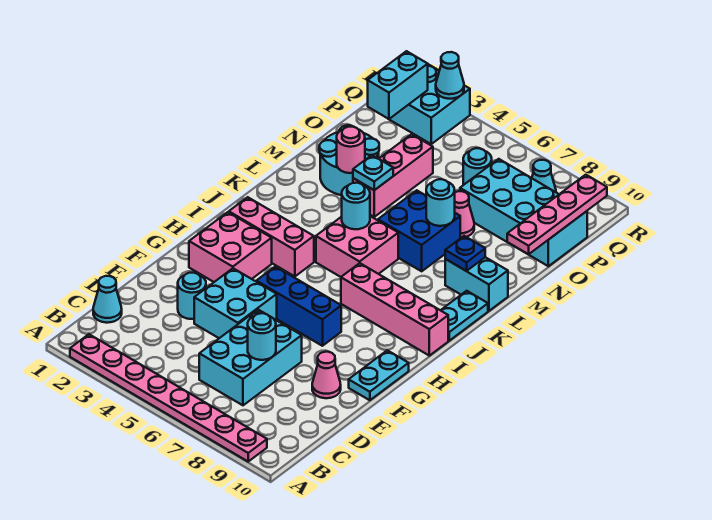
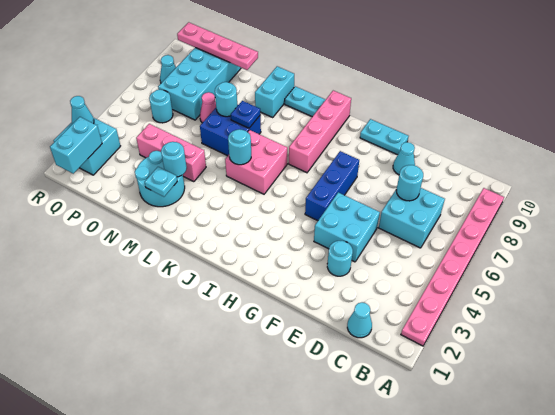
cyan brick C6:E7 level 1 -> cyan brick C6:D7 level 1
pink cone E9 level 1 -> cyan cone E9 level 1
pink brick G2:H3 level 1 -> none
pink brick I2:I4 level 1 -> none
blue plate L9 level 2 -> blue plate L7 level 2
pink round brick M3 level 2 -> cyan round brick M3 level 2
cyan plate M4 level 2 -> cyan plate M2 level 2
cyan brick P2:Q2 level 2 -> cyan brick Q1:Q2 level 2

